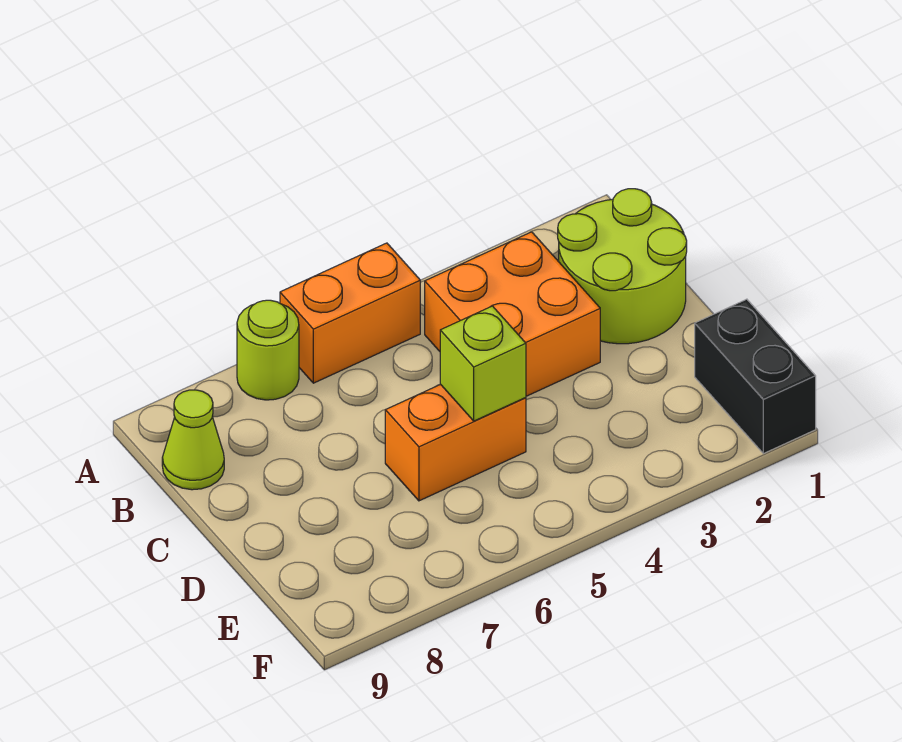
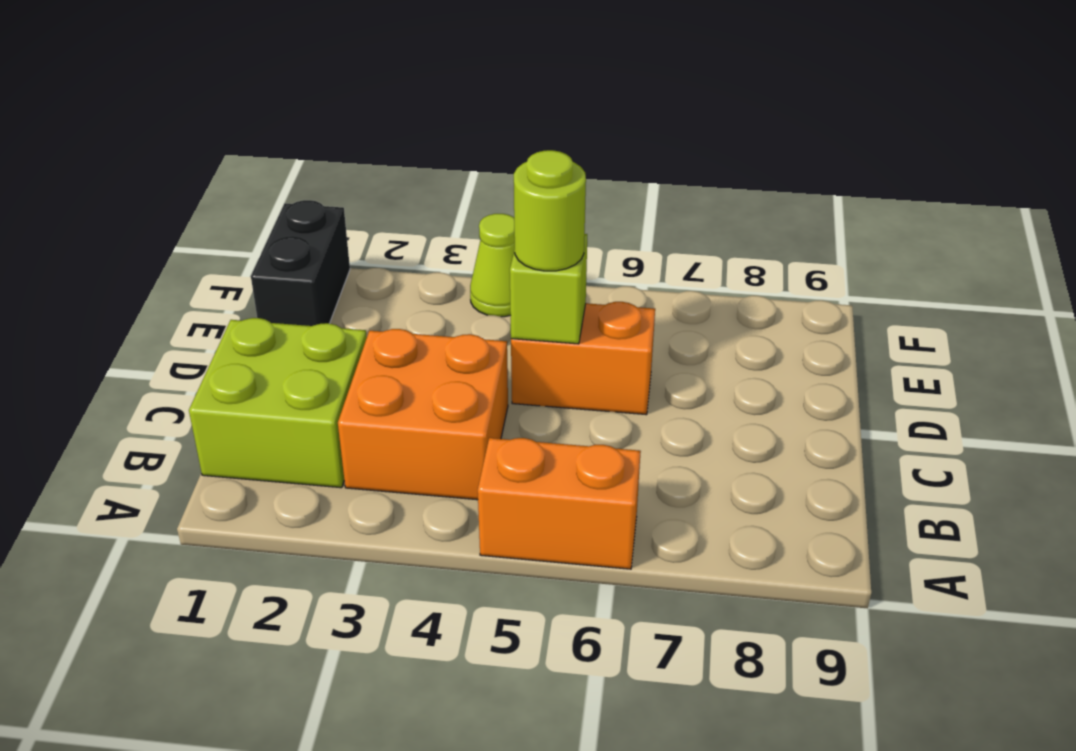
lime round brick A7 level 1 -> lime round brick D5 level 3
lime round brick B1:C2 level 1 -> lime brick B1:C2 level 1
lime cone B9 level 1 -> lime cone F4 level 1

